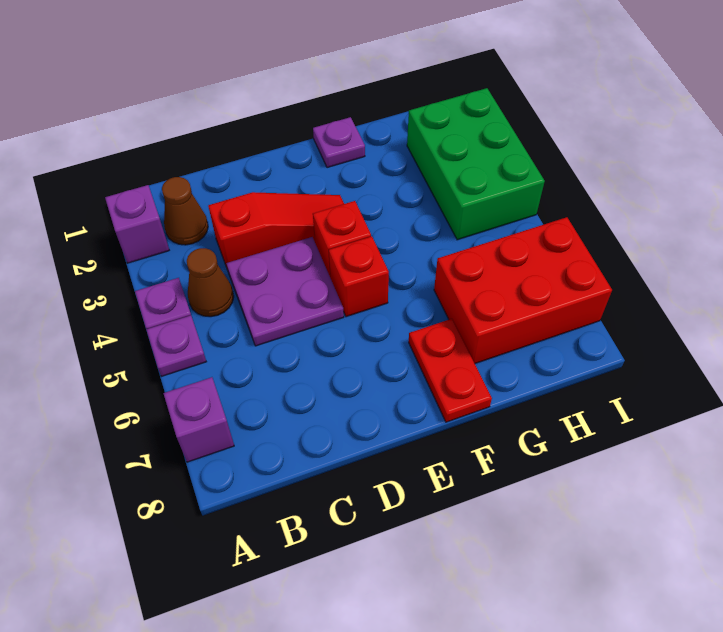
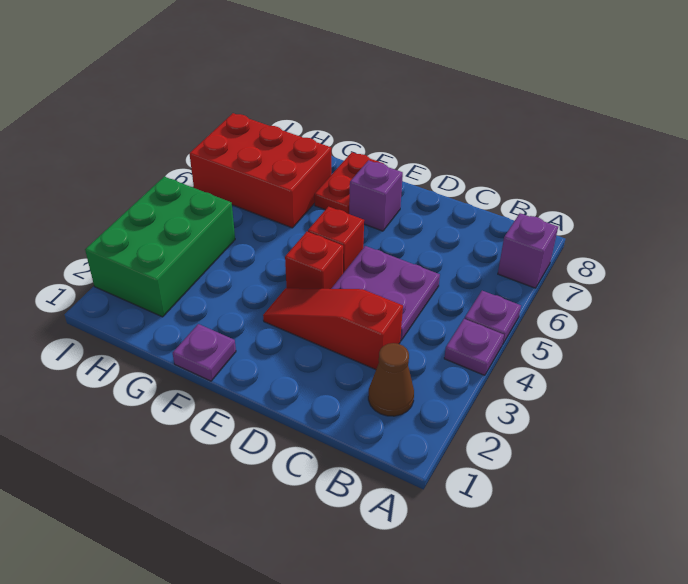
purple brick A2 level 1 -> purple brick E7 level 1
brown cone B4 level 1 -> none

